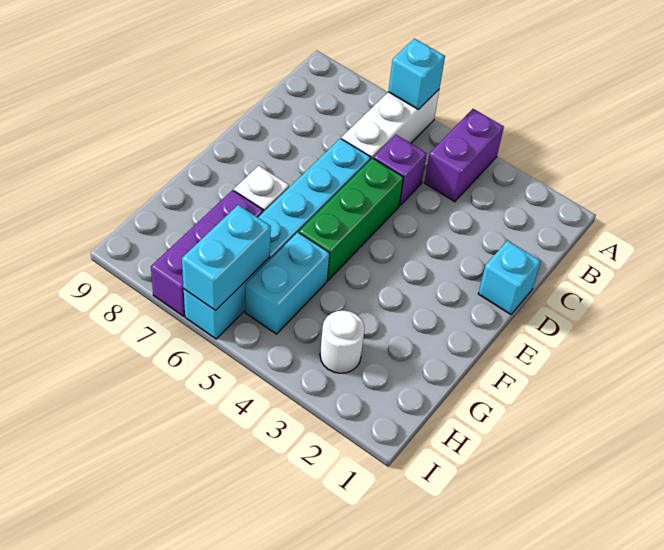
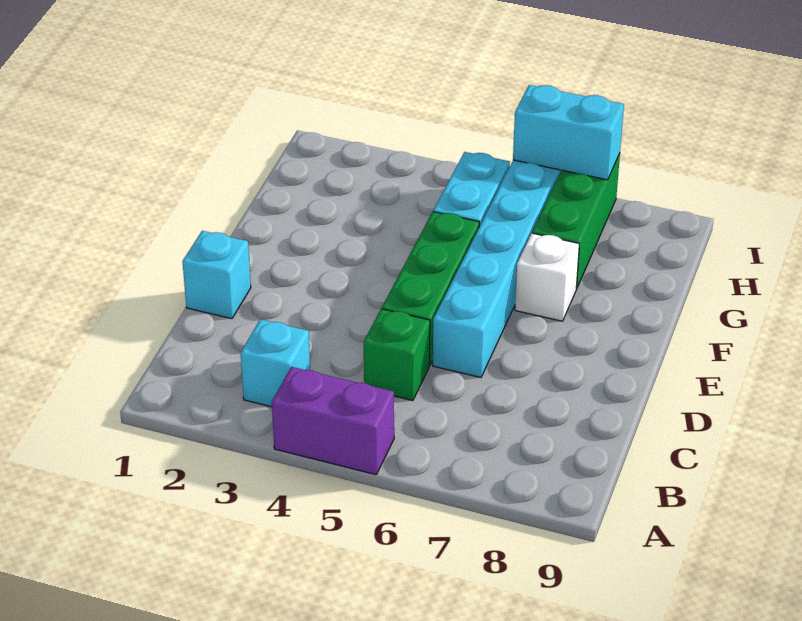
purple brick A4:B4 level 1 -> purple brick A4:A5 level 1
white brick A6:C6 level 1 -> none
cyan brick A6 level 2 -> cyan brick B3 level 1
purple brick C5 level 1 -> green brick C5 level 1
purple brick G7:I7 level 1 -> green brick G7:I7 level 1
white round brick H3 level 1 -> none
cyan brick H6:I6 level 2 -> cyan brick I6:I7 level 2

